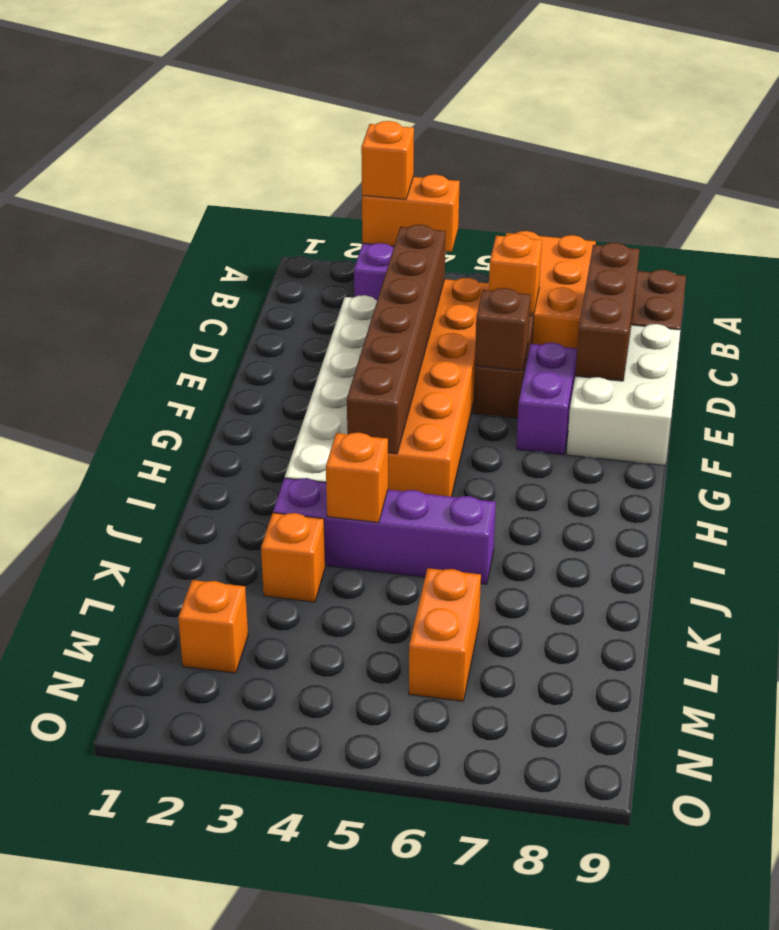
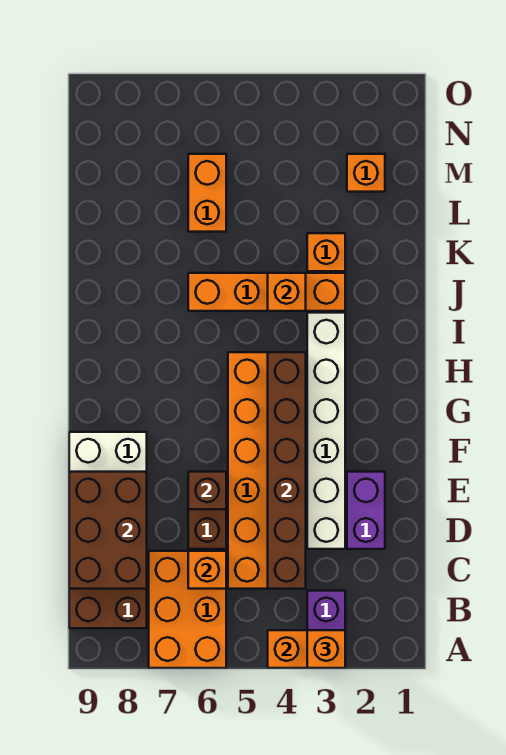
brown brick C8:E8 level 2 -> brown brick C8:E9 level 2
purple brick E7:F7 level 1 -> purple brick D2:E2 level 1
purple brick J3:J6 level 1 -> orange brick J3:J6 level 1

